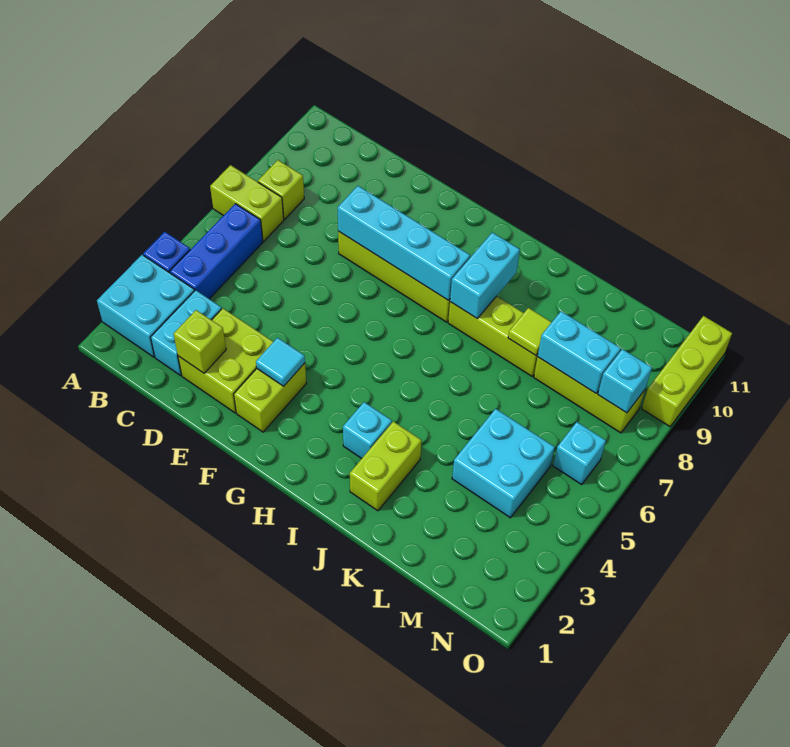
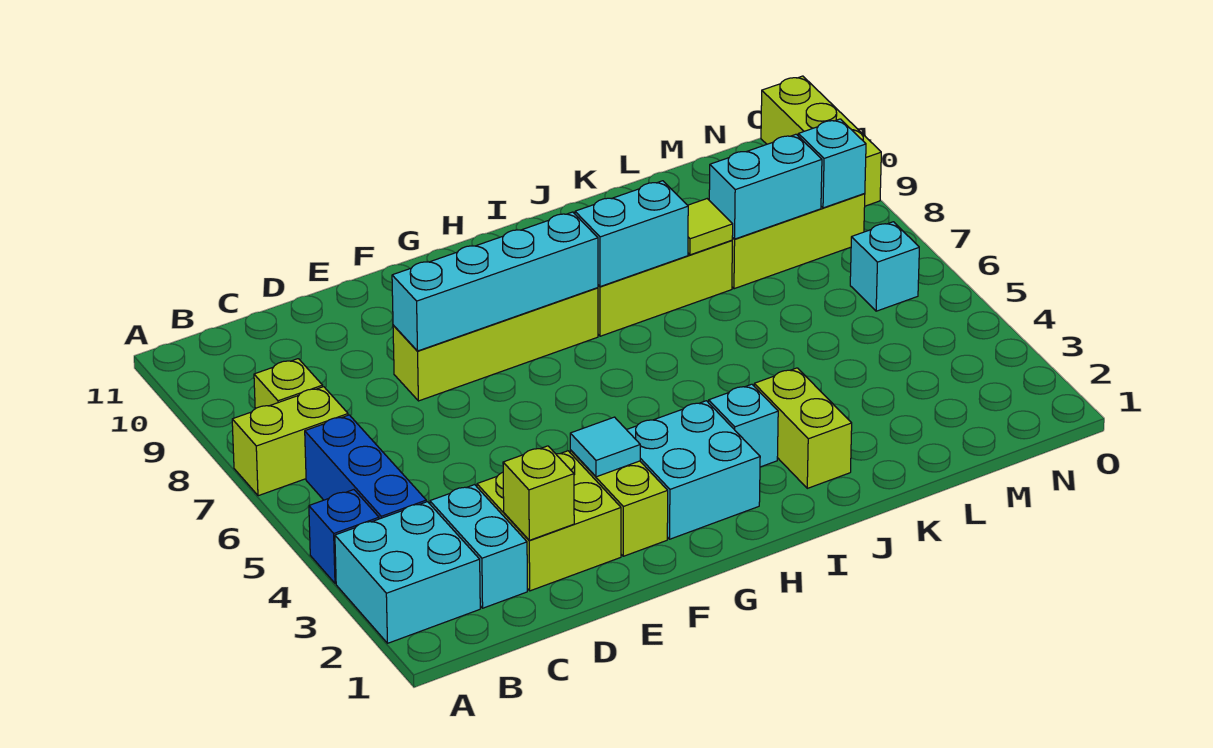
cyan brick I8:I9 level 2 -> cyan brick I8:J8 level 2
cyan brick L4:M5 level 1 -> cyan brick G2:H3 level 1

